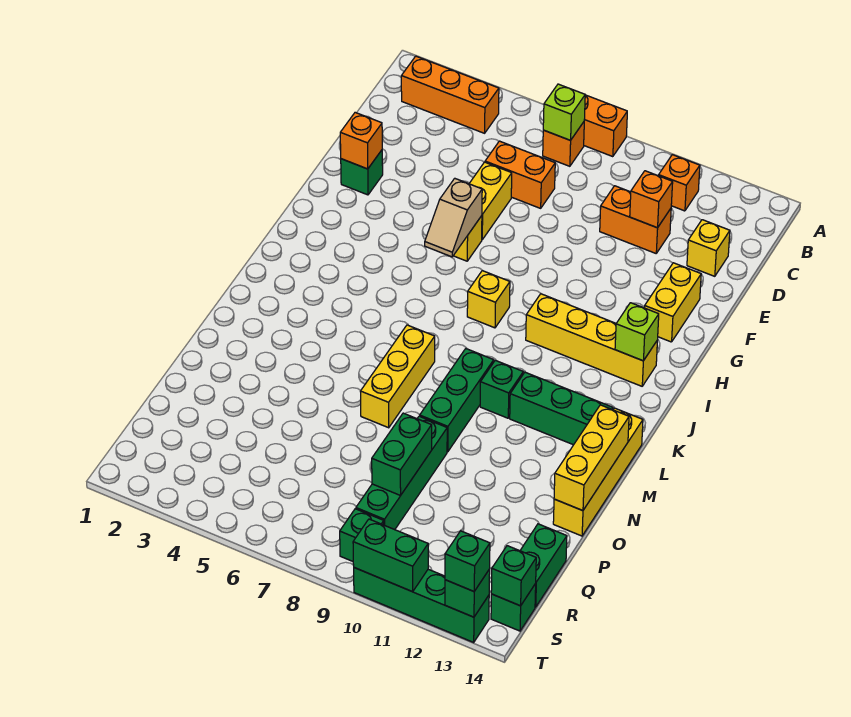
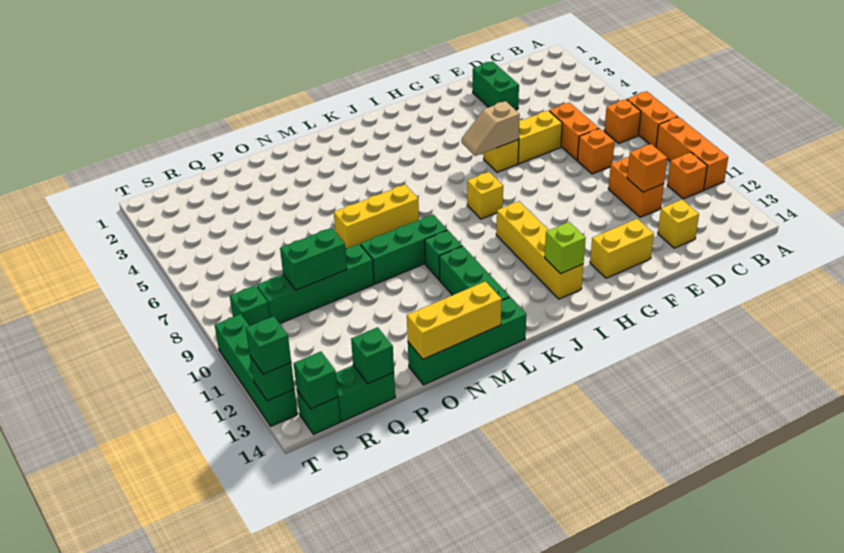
orange brick B2:B4 level 1 -> orange brick A9:A11 level 1
lime brick B7 level 2 -> none
green brick F2 level 1 -> green brick Q14 level 2
orange brick F2 level 2 -> orange brick D8 level 1
yellow brick L14:O14 level 1 -> green brick L14:O14 level 1
green brick T10:T11 level 2 -> green brick E2:E3 level 1

